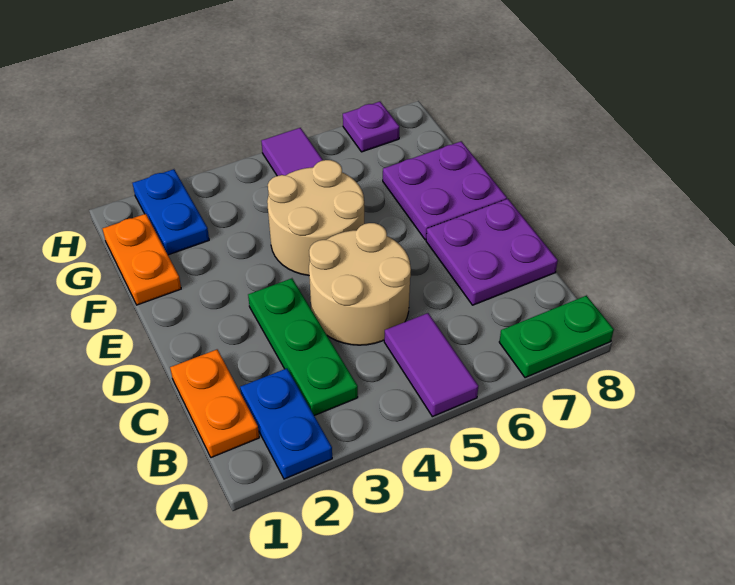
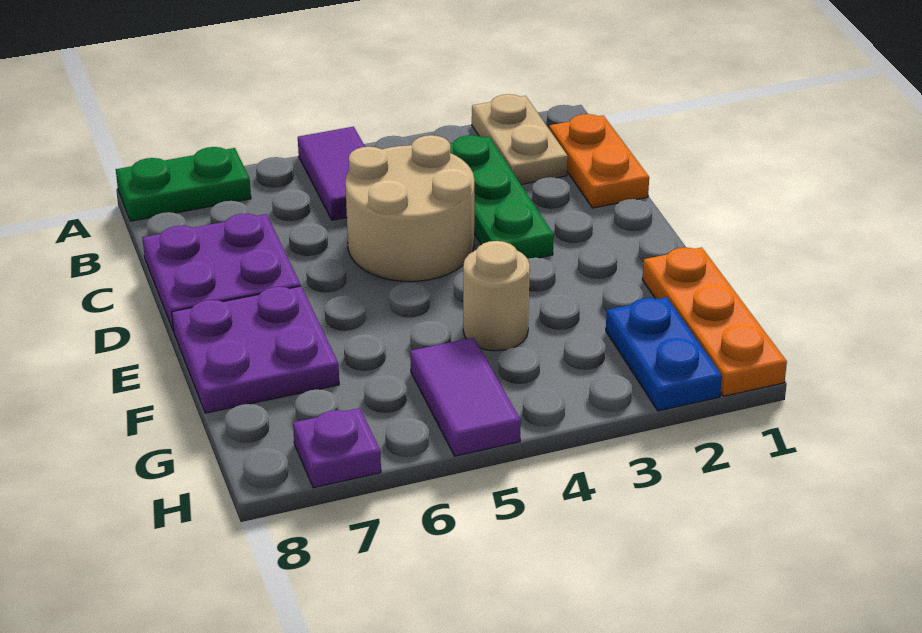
blue plate A2:B2 level 1 -> tan plate A2:B2 level 1
tan round brick E4:F5 level 1 -> tan round brick F4 level 1
orange plate F1:G1 level 1 -> orange plate F1:H1 level 1

